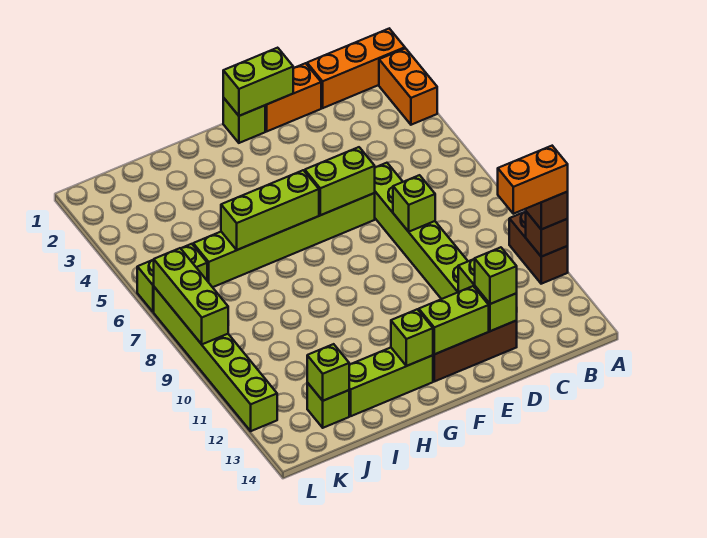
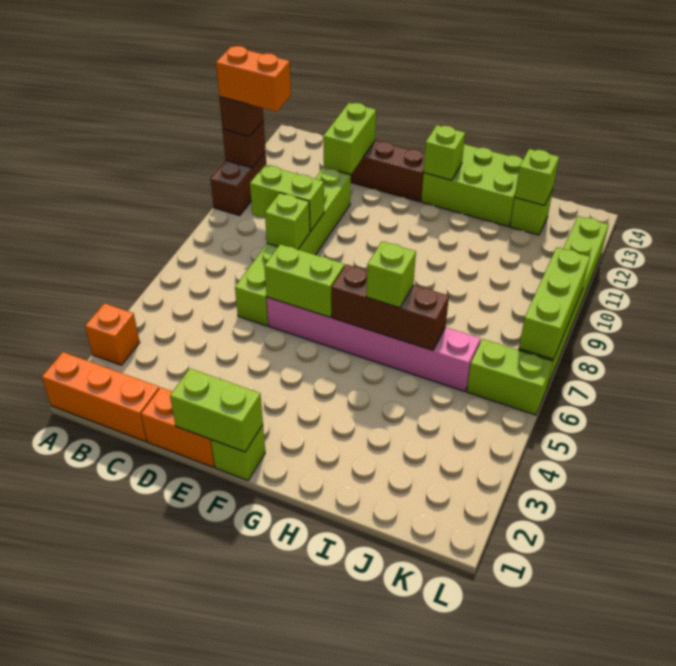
orange brick A2:A3 level 1 -> orange brick A3 level 1
lime brick D13 level 3 -> lime brick H6 level 3
lime brick E6:J6 level 1 -> pink brick E6:J6 level 1
lime brick E13:F13 level 2 -> lime brick C9:D9 level 2
lime brick G6:I6 level 2 -> brown brick G6:I6 level 2
lime brick G13:I13 level 1 -> lime brick G13:I14 level 1

